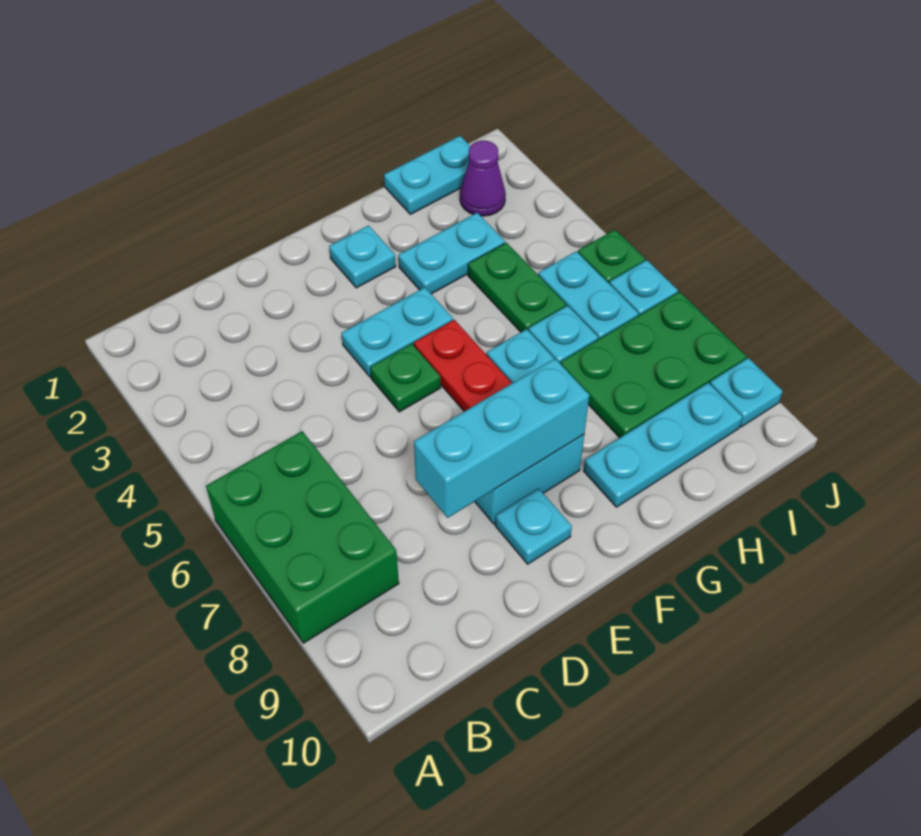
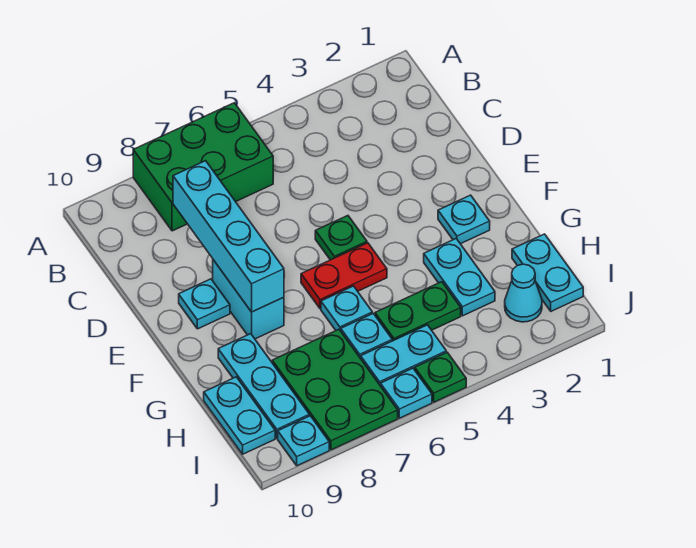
cyan brick D8:F8 level 2 -> cyan brick C8:F8 level 2
cyan plate E4:F4 level 1 -> cyan plate H10:I10 level 1
purple cone I2 level 1 -> cyan cone I2 level 1

